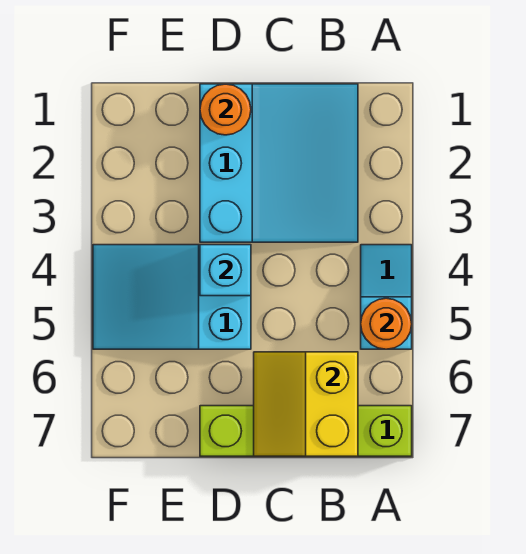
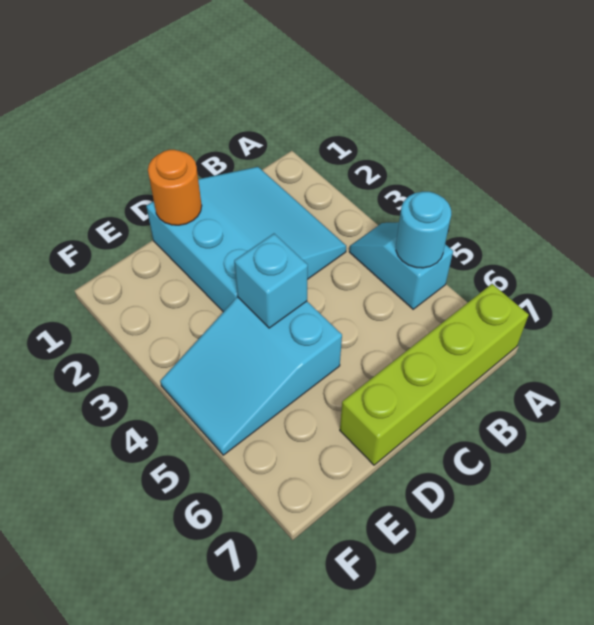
orange round brick A5 level 2 -> cyan round brick A5 level 2
yellow slope B6:C7 level 2 top B -> none

